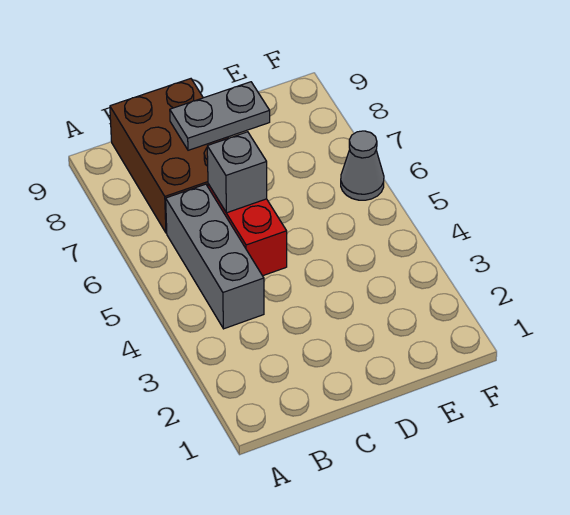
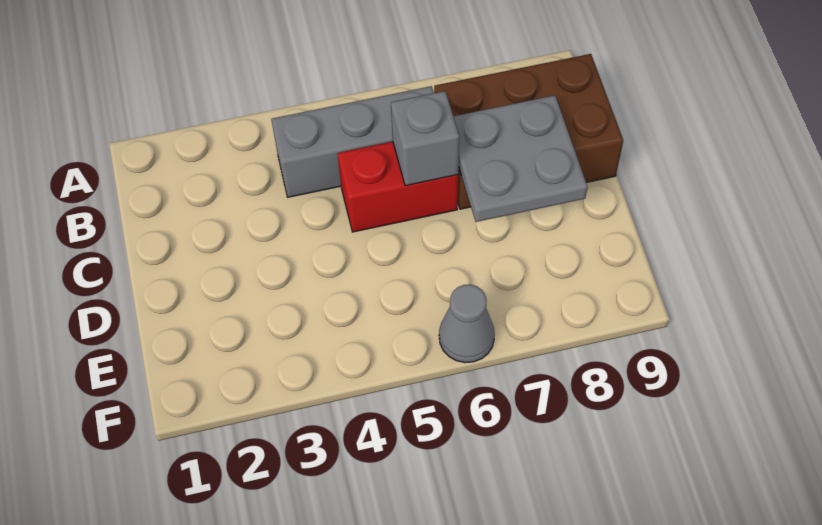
grey plate C8:D8 level 2 -> grey plate C7:D8 level 2

